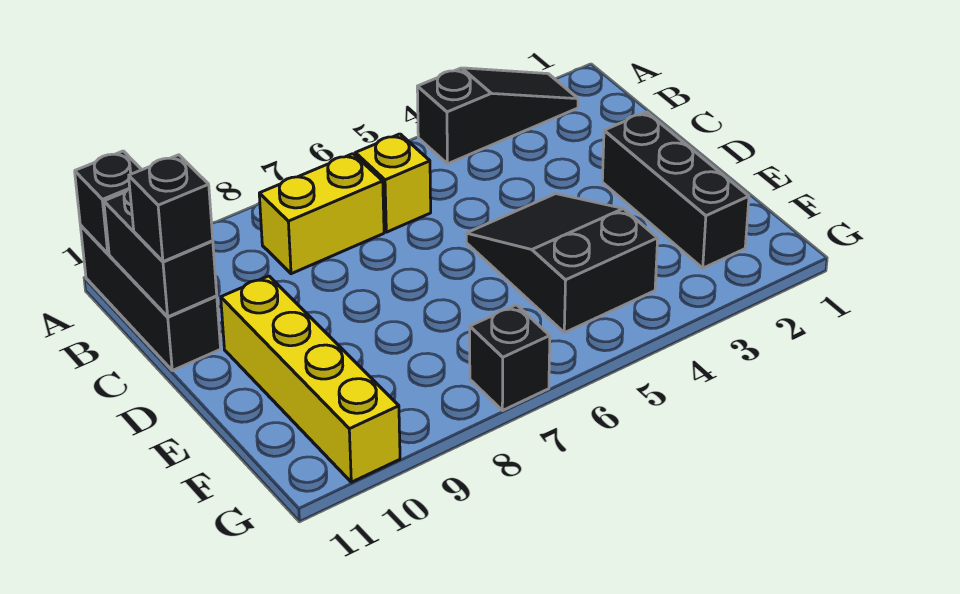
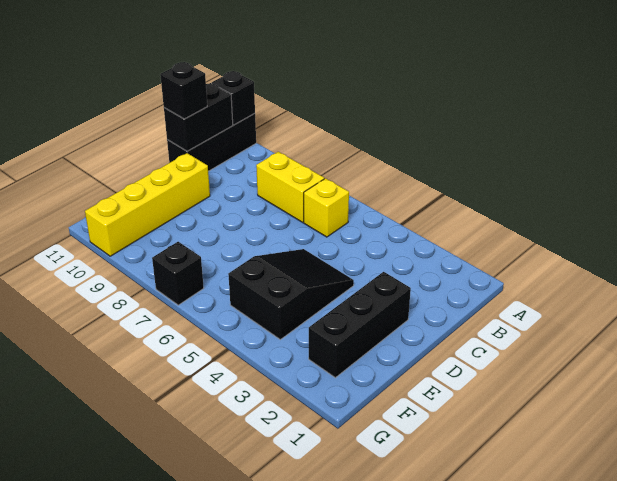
black slope A2:A4 level 1 top 4 -> none

